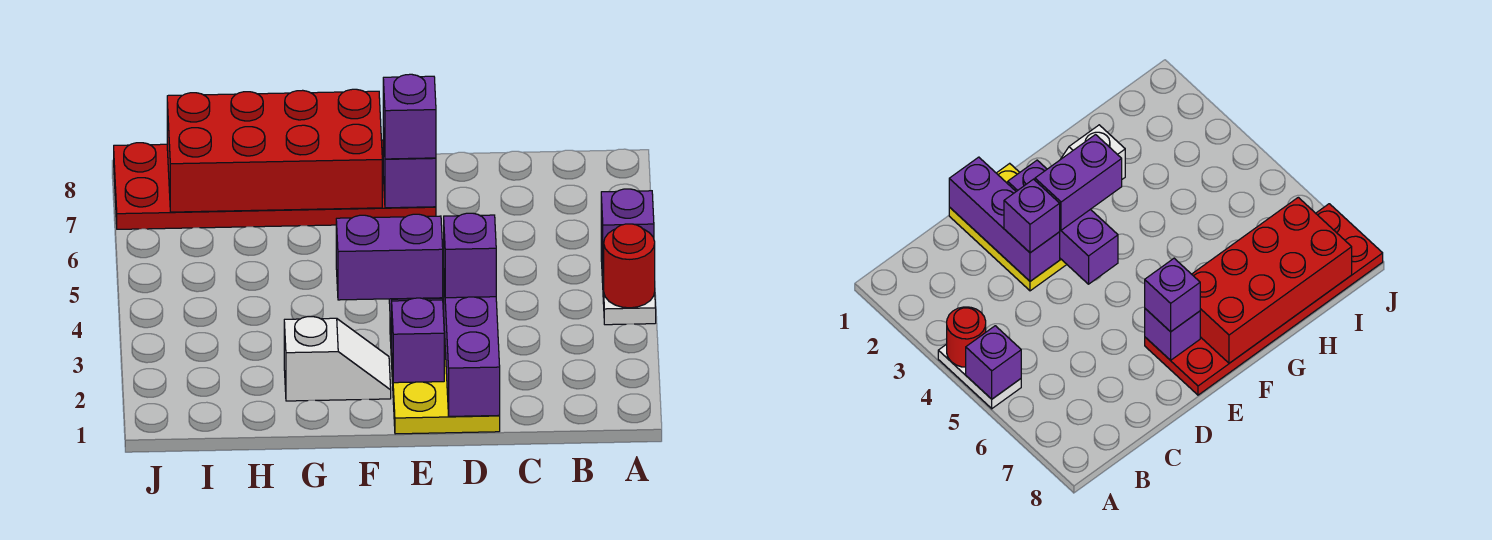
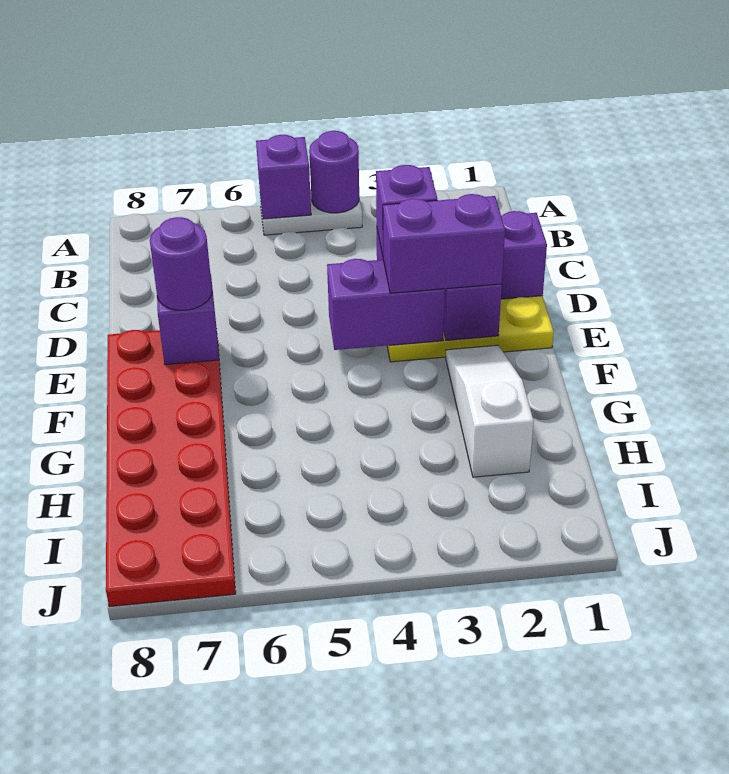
red round brick A4 level 2 -> purple round brick A4 level 2
purple brick E3:F3 level 3 -> purple brick E2:E3 level 3
purple brick E7 level 3 -> purple round brick E7 level 3
white slope F2:G2 level 1 top G -> white slope F2:H2 level 1 top H
red brick F7:I8 level 2 -> none

